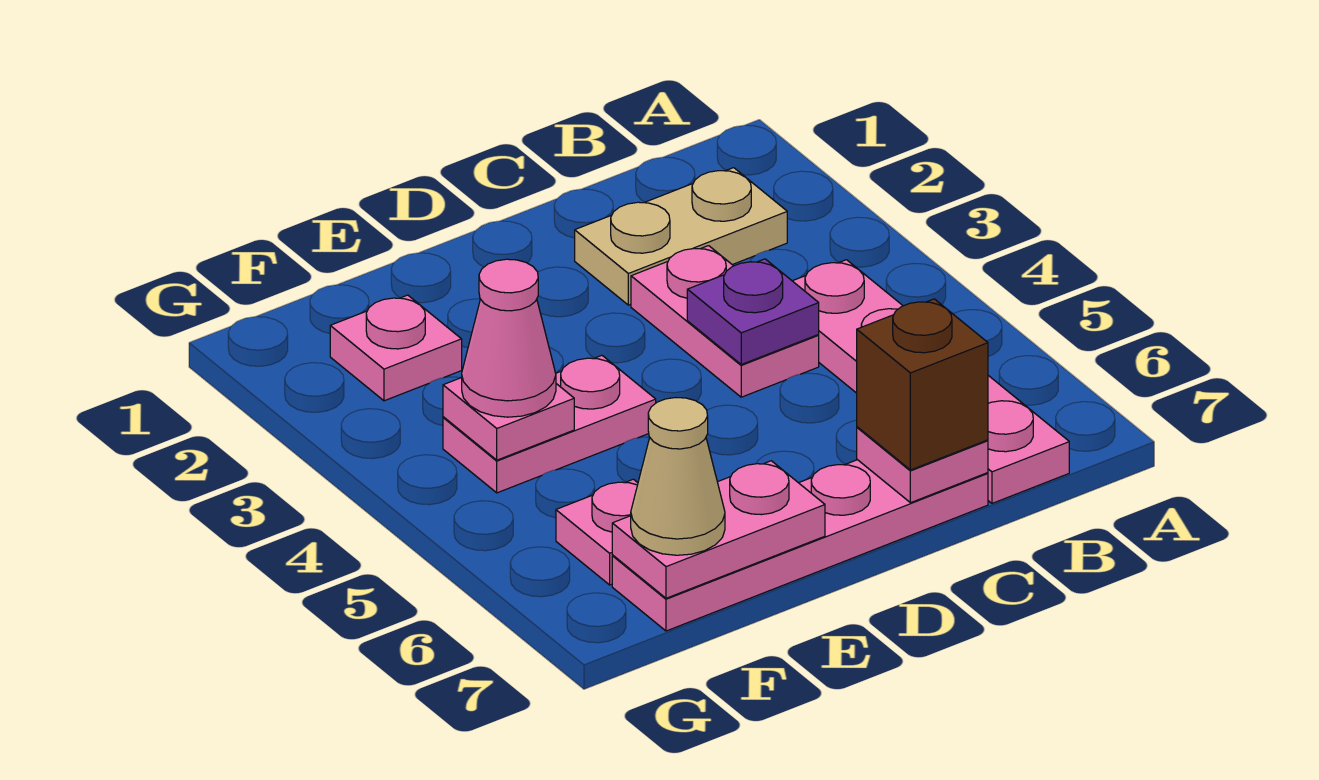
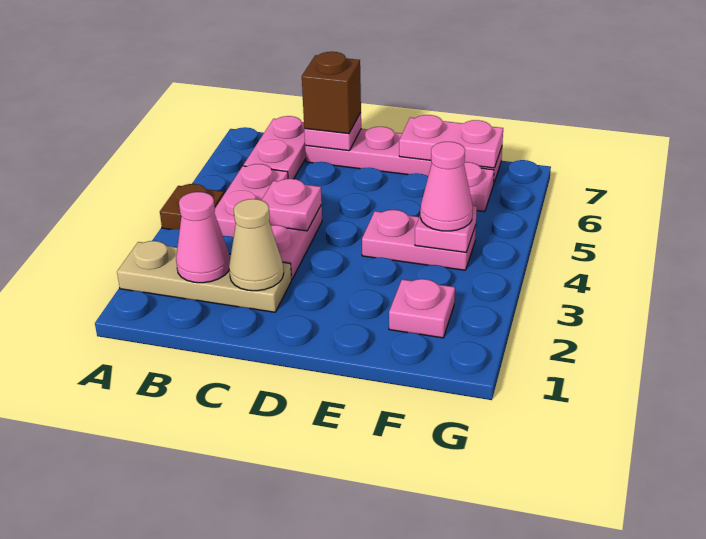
none -> brown plate A4 level 1
tan plate B2:C2 level 1 -> tan plate A2:C2 level 1
none -> pink cone B2 level 2
purple plate C4 level 2 -> pink plate C4 level 2
tan cone F7 level 3 -> tan cone C2 level 2

